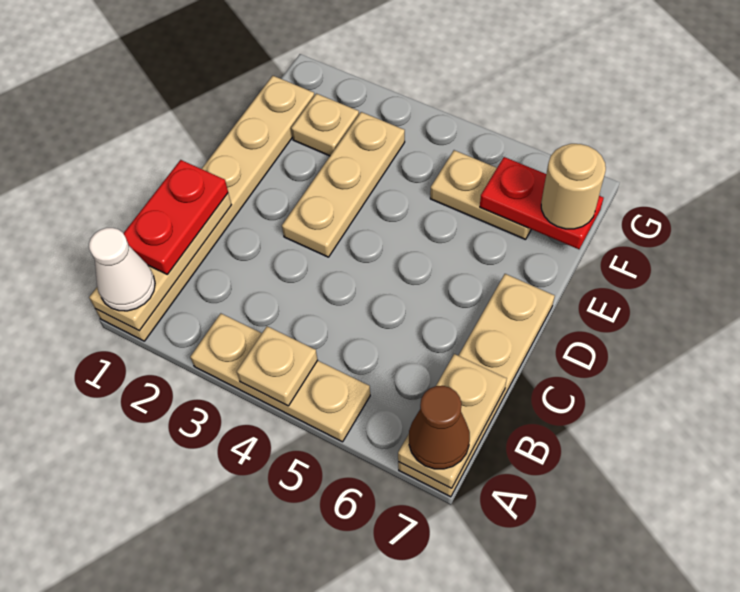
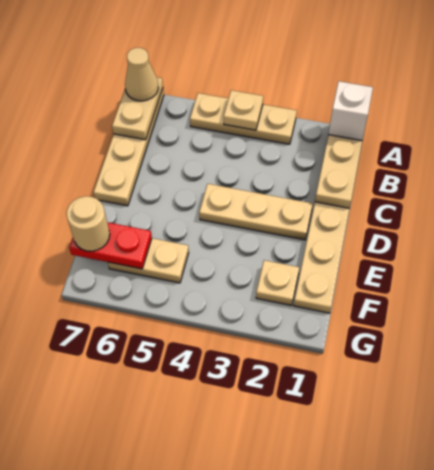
white cone A1 level 3 -> white brick A1 level 3
brown cone A7 level 3 -> tan cone A7 level 3
red plate B1:C1 level 3 -> none
tan plate D3:F3 level 1 -> tan plate D2:D4 level 1

